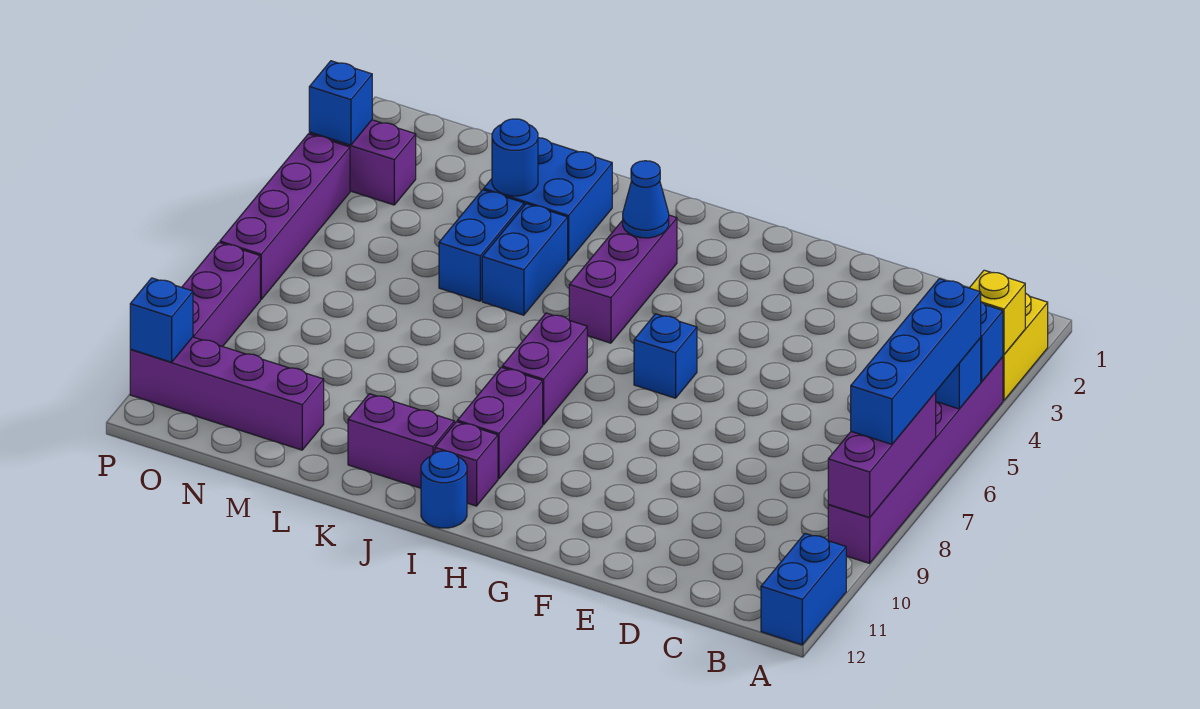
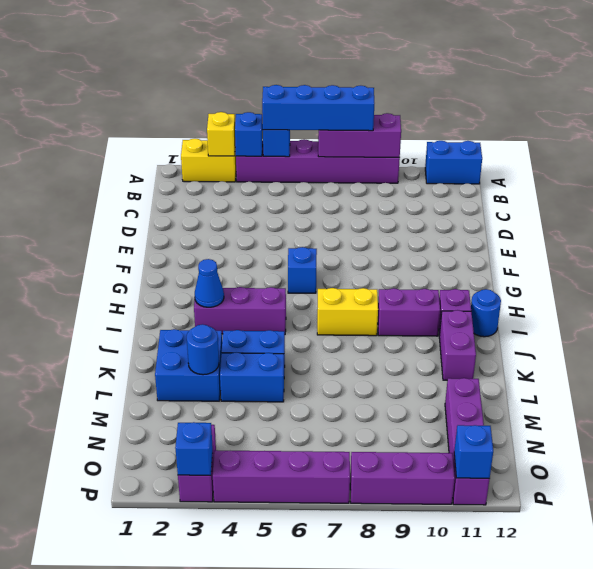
purple brick I7:I8 level 1 -> yellow brick I7:I8 level 1

